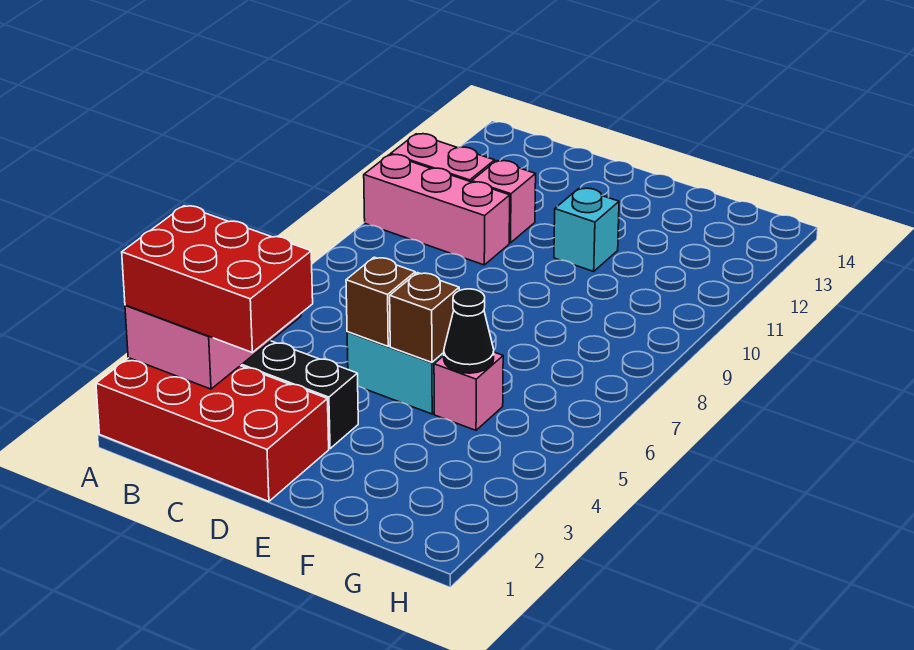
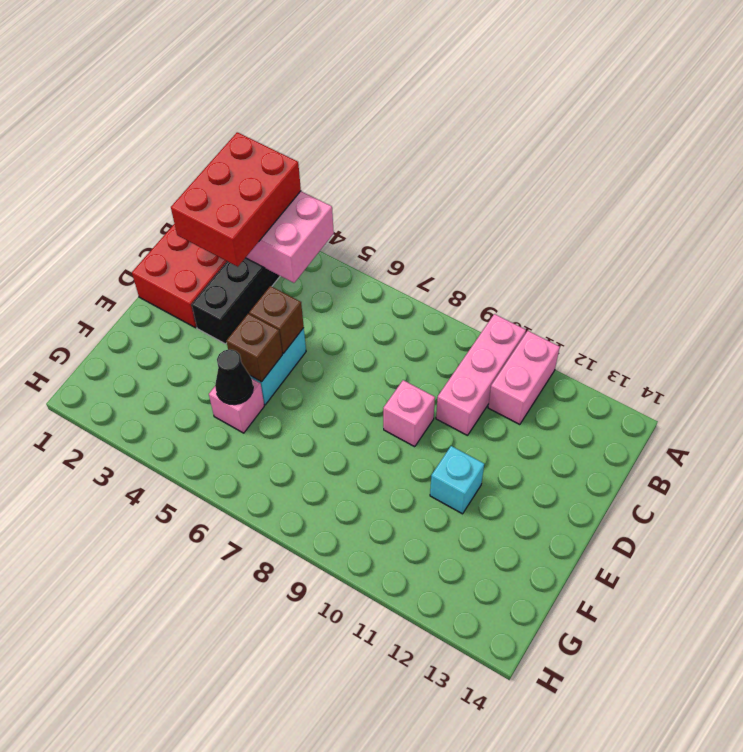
pink brick C11 level 1 -> pink brick D9 level 1

